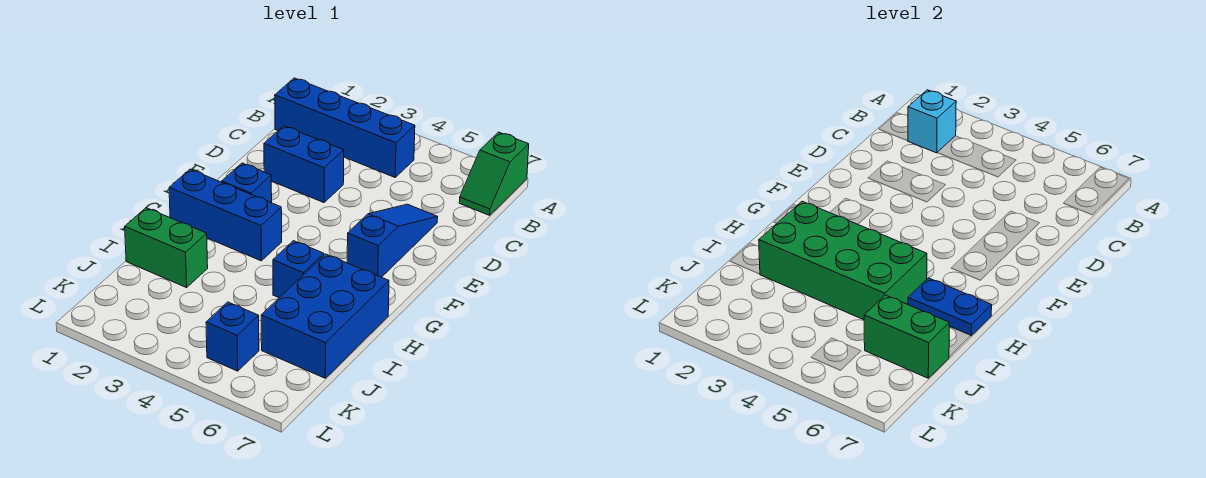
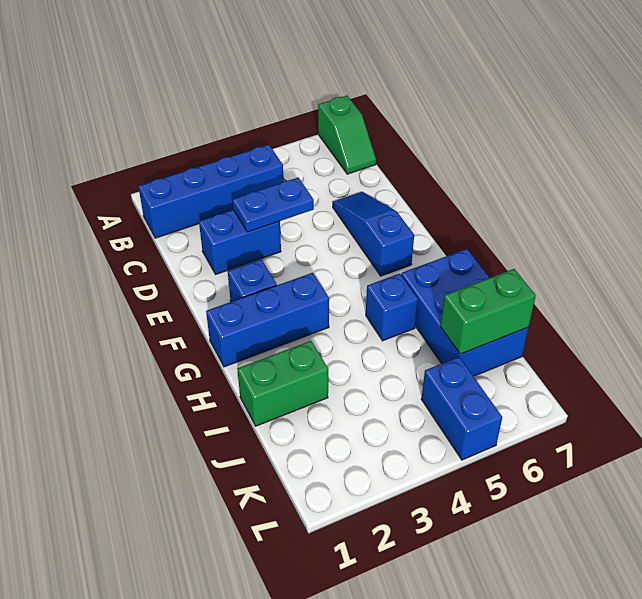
cyan brick B2 level 2 -> none
green brick H2:I5 level 2 -> none
blue plate H6:H7 level 2 -> blue plate D3:D4 level 2
blue brick K5 level 1 -> blue brick K5:L5 level 1

